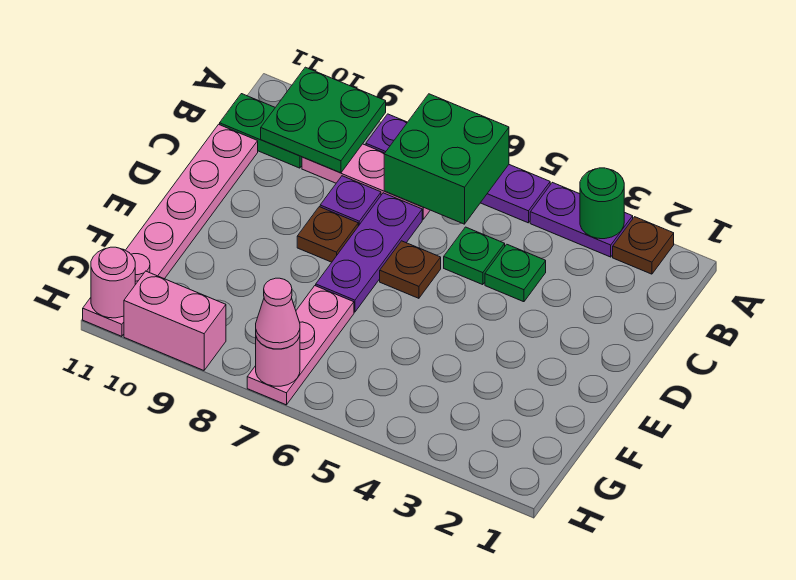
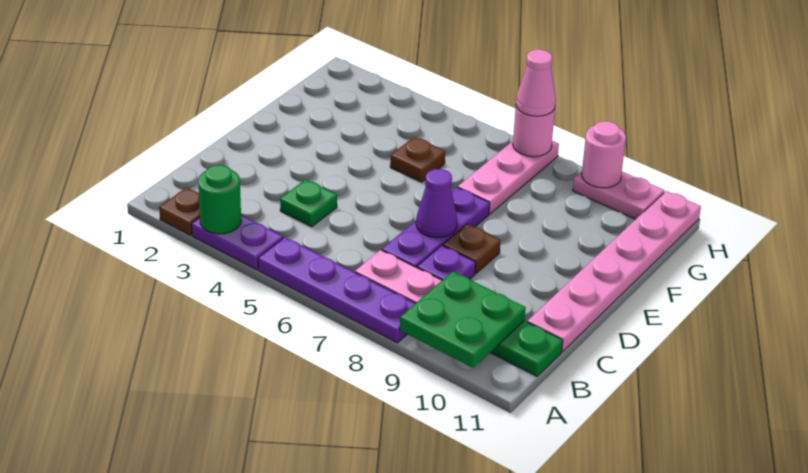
green brick A6:B7 level 2 -> none
green plate C5 level 1 -> none
brown plate D6 level 1 -> brown plate F5 level 1
none -> purple cone D7 level 2
pink brick H9:H10 level 1 -> pink plate H9:H10 level 1
pink round brick H11 level 2 -> pink round brick H9 level 2

